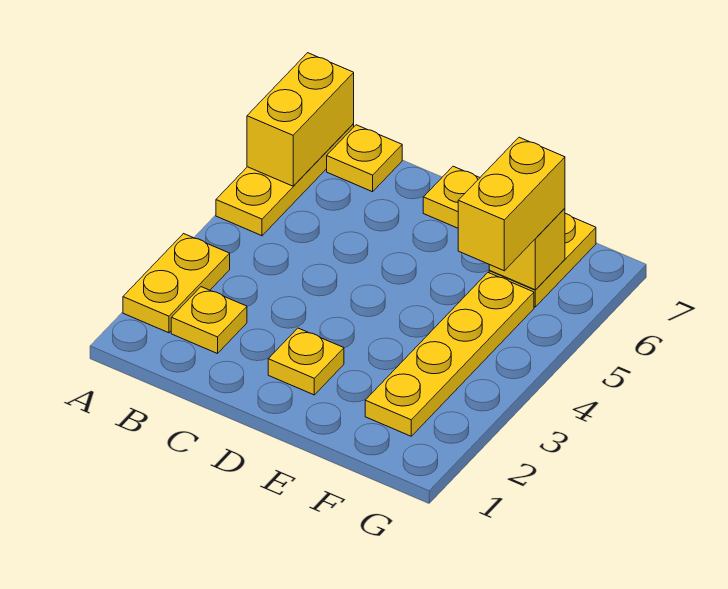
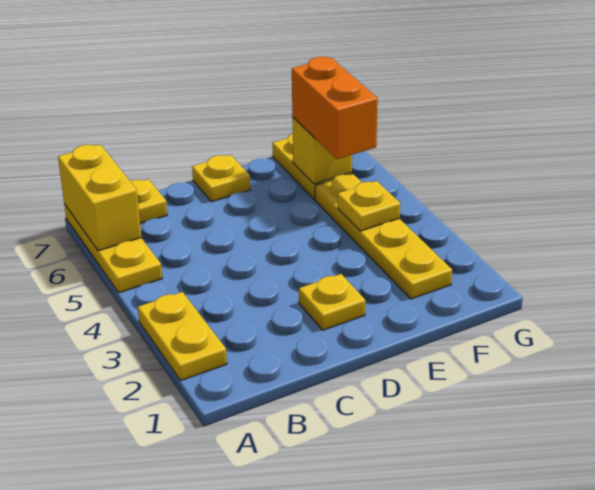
yellow plate B2 level 1 -> yellow plate F4 level 2
yellow brick F5:F6 level 3 -> orange brick F5:F6 level 3

